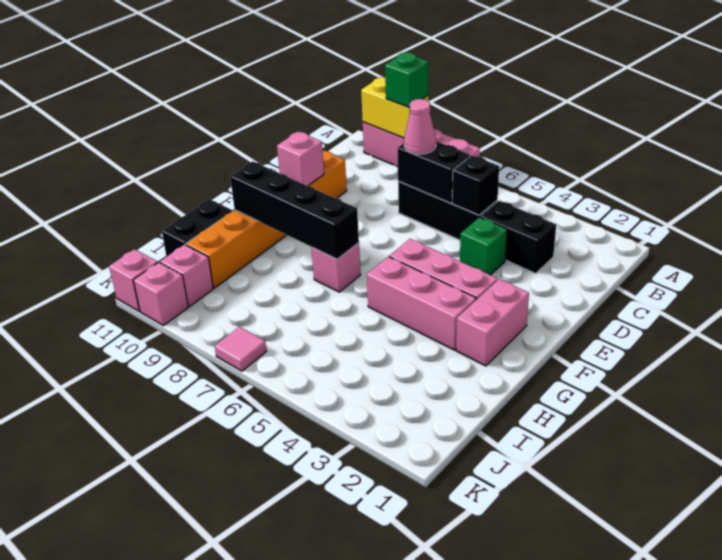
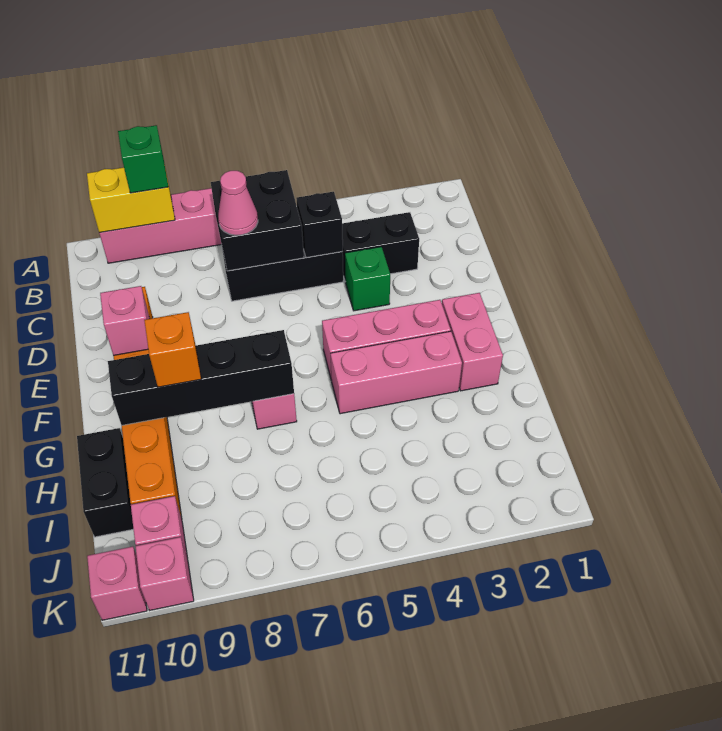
black brick C6:C7 level 2 -> black brick B6:C7 level 2
none -> orange brick G9 level 3
pink tile K7 level 1 -> none

